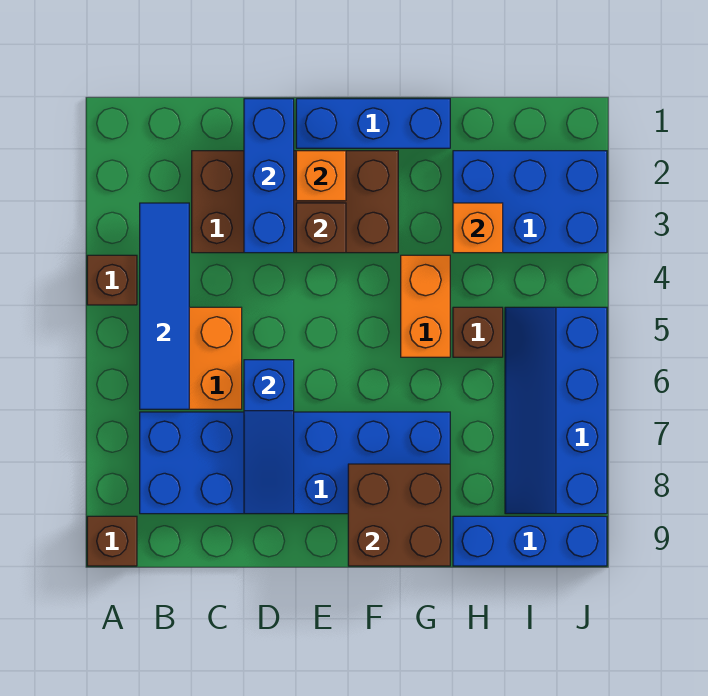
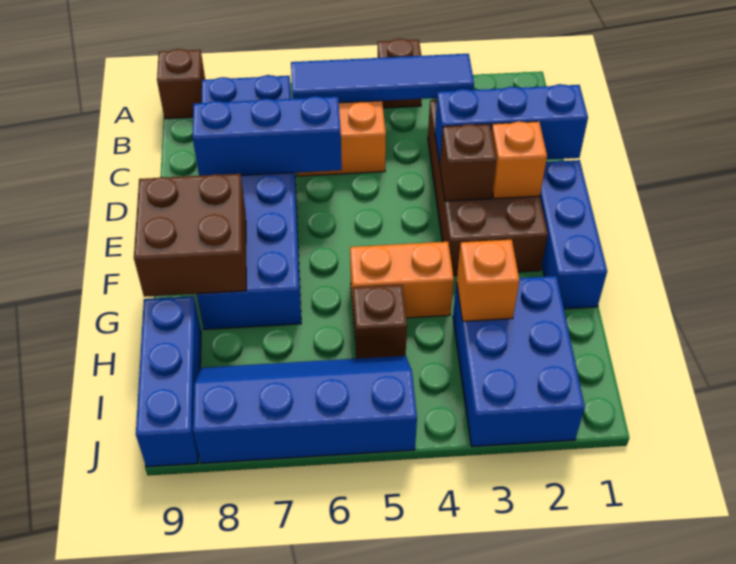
blue slope D6:D8 level 2 top 6 -> blue brick D6:D8 level 2

